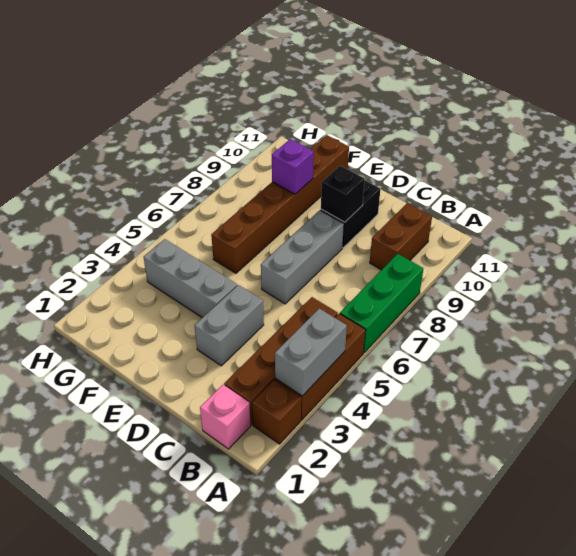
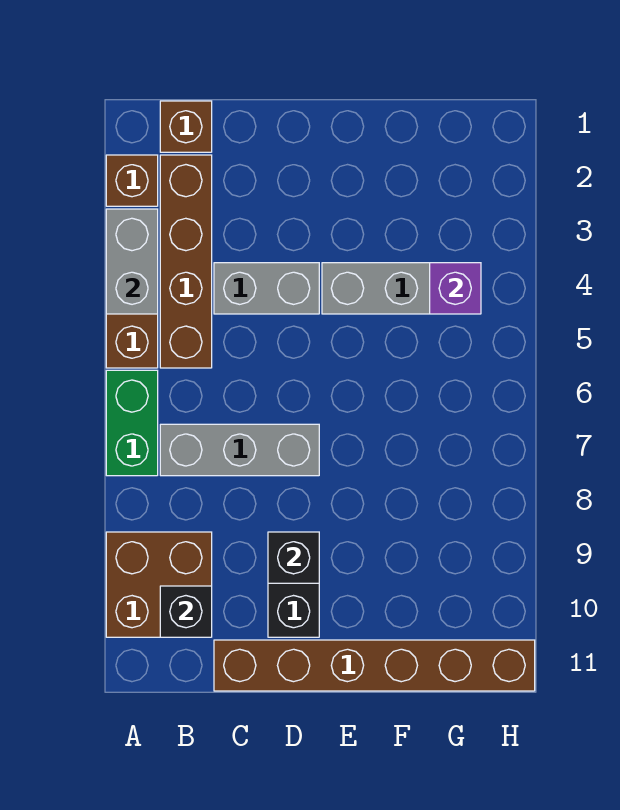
green brick A6:A8 level 1 -> green brick A6:A7 level 1
pink brick B1 level 1 -> brown brick B1 level 1
brown brick B9:B10 level 1 -> brown brick A9:B10 level 1
none -> black brick B10 level 2
grey brick D3:D4 level 1 -> grey brick C4:D4 level 1
grey brick D6:D8 level 1 -> grey brick B7:D7 level 1
brown brick F6:F11 level 1 -> brown brick C11:H11 level 1
purple brick F9 level 2 -> purple brick G4 level 2

